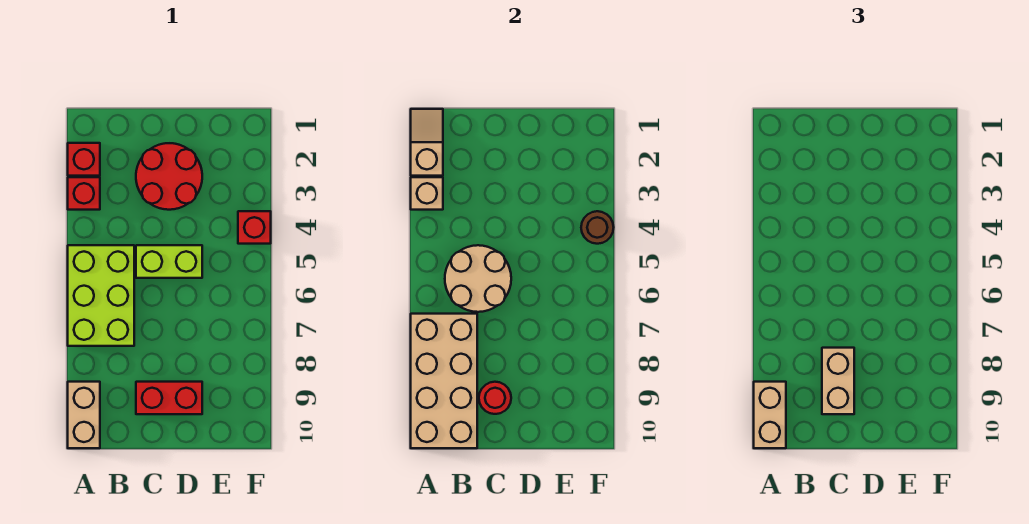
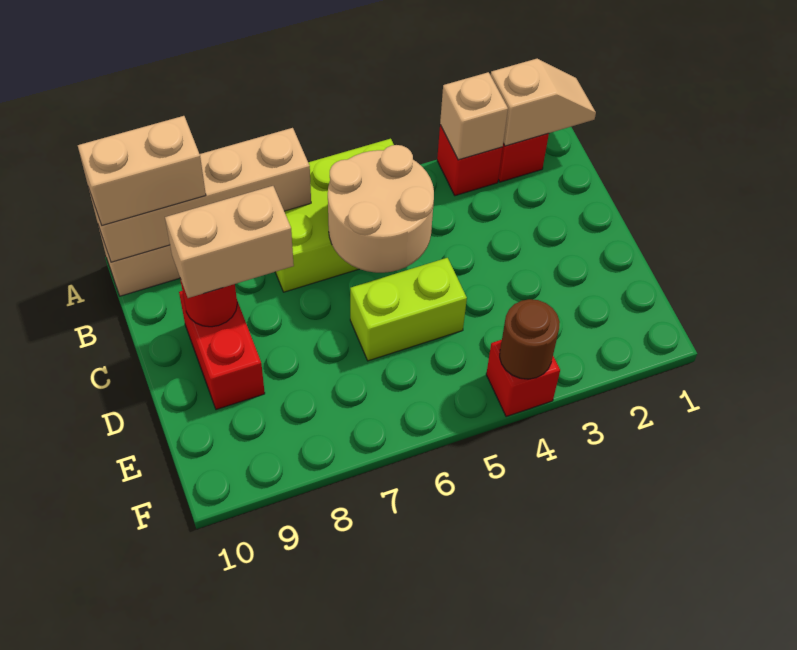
tan brick A7:B10 level 2 -> tan brick A7:A10 level 2
red round brick C2:D3 level 1 -> none
lime brick C5:D5 level 1 -> lime brick D5:D6 level 1

